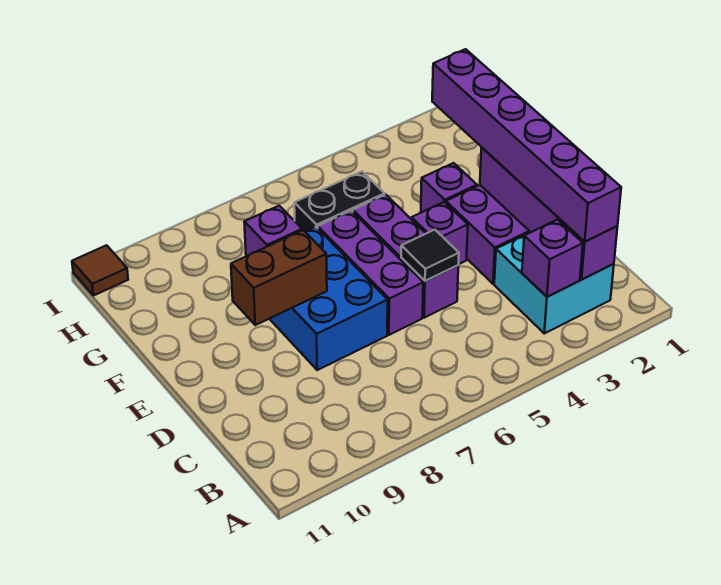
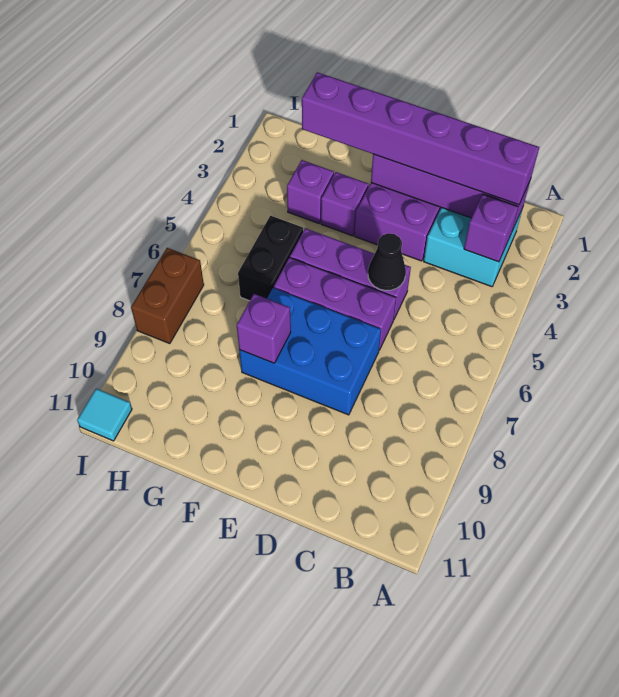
black tile D5 level 2 -> black cone D5 level 2
purple brick E4 level 1 -> purple brick G3 level 1
brown brick E8:E9 level 2 -> brown brick I7:I8 level 1
brown tile I11 level 1 -> cyan tile I11 level 1

